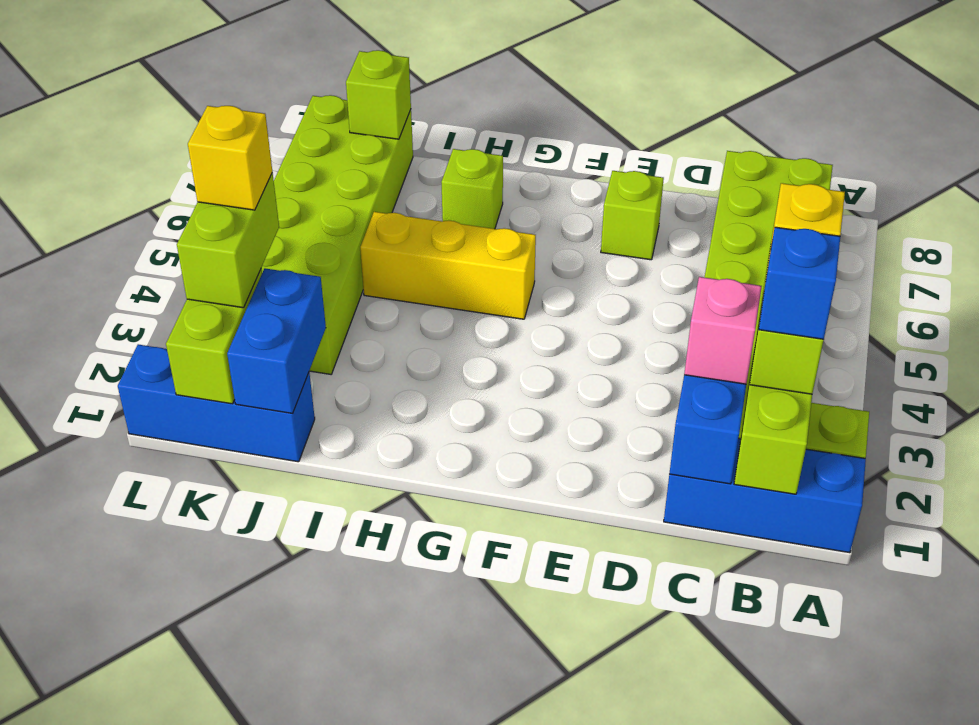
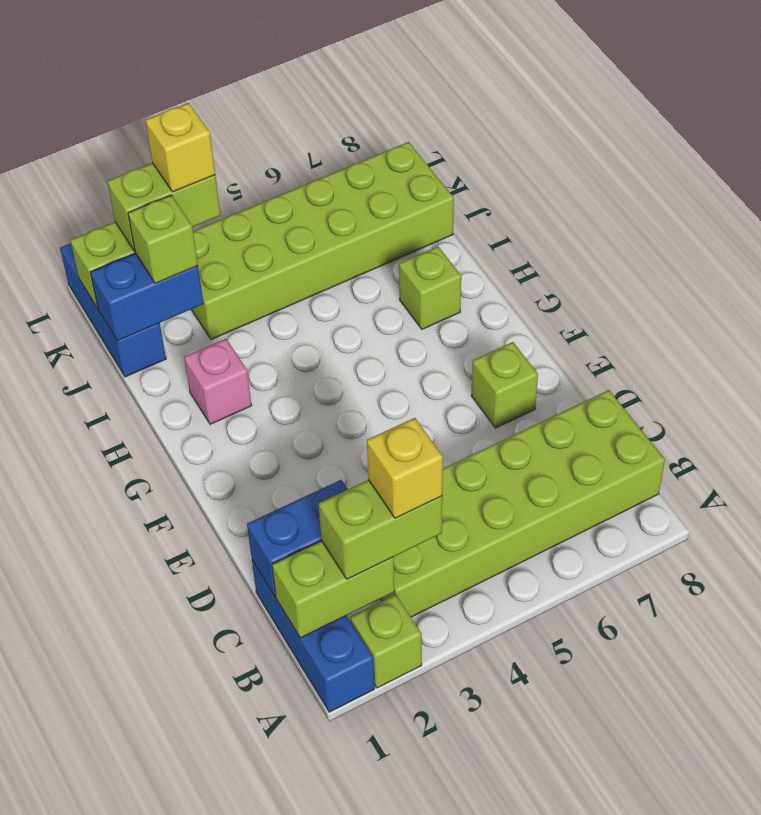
blue brick B2 level 4 -> none
pink brick C2 level 3 -> pink brick H2 level 1
yellow brick G5:I5 level 1 -> none
lime brick J8 level 2 -> lime brick J2 level 3

